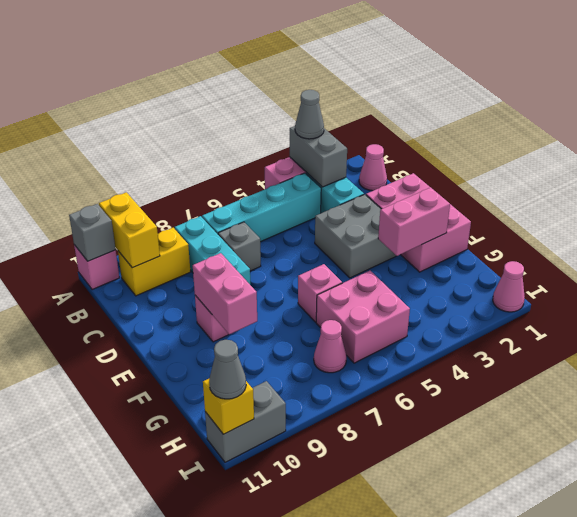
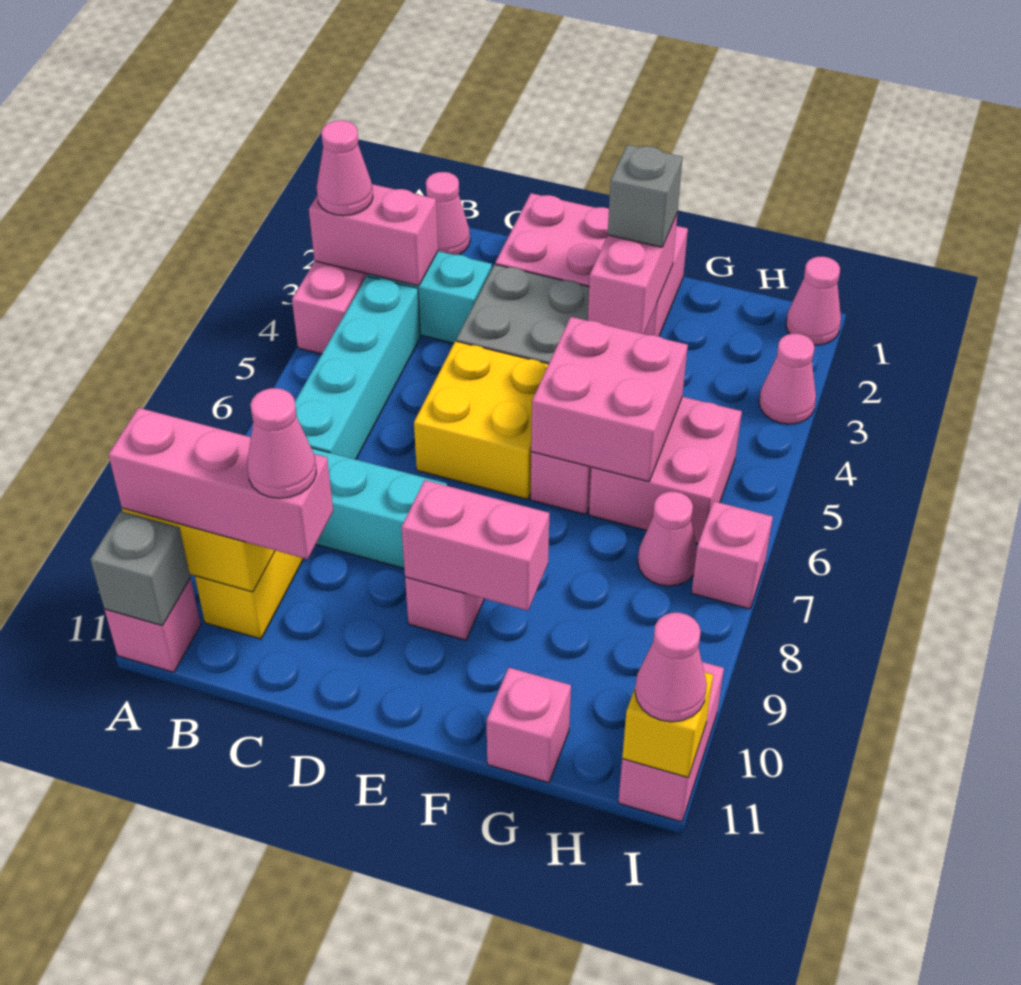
grey brick A3:B3 level 2 -> pink brick A3:B3 level 2
grey cone A3 level 3 -> pink cone A3 level 3
none -> pink brick A10:C10 level 3
grey brick C7 level 1 -> grey brick F2 level 3
none -> pink cone C10 level 4
none -> yellow brick D5:E6 level 1
none -> pink brick F5:G6 level 2
none -> pink brick G11 level 1
none -> pink cone I3 level 1
none -> pink brick I7 level 1
grey brick I10:I11 level 1 -> pink brick I10:I11 level 1
grey cone I11 level 3 -> pink cone I11 level 3

